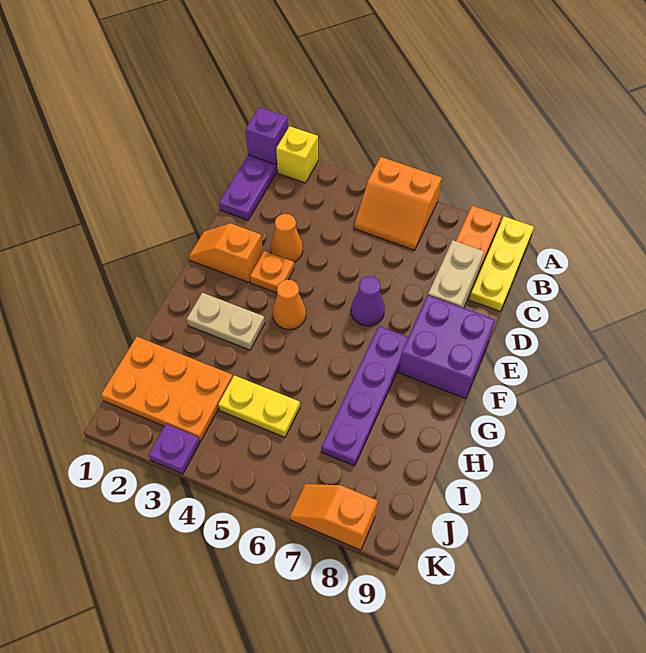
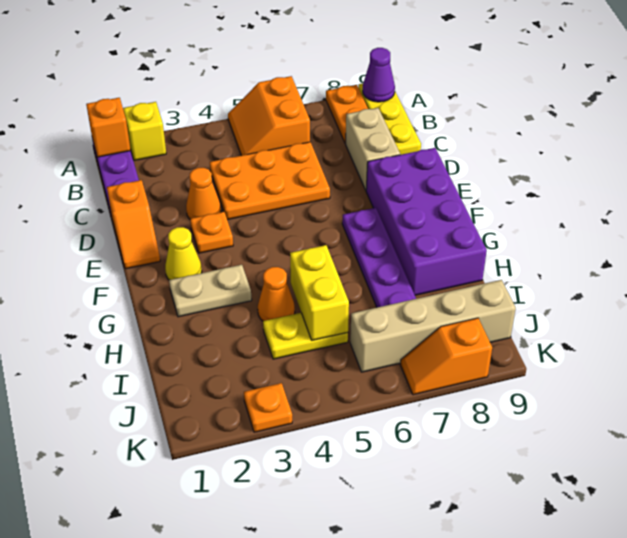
purple brick A1 level 2 -> orange brick A1 level 2
orange slope A5:B6 level 1 top A -> orange slope A5:B6 level 1 top 6
orange slope E1:E2 level 1 top 2 -> orange slope D1:E1 level 1 top D
purple cone E6 level 1 -> purple cone A9 level 2
purple brick E8:F9 level 1 -> purple brick E8:H9 level 1
none -> yellow cone F2 level 1
orange cone F4 level 1 -> orange cone H4 level 1
none -> yellow brick H5:I5 level 2
orange plate I1:J3 level 1 -> orange plate C4:D6 level 1
none -> tan brick J6:J9 level 1
purple plate K3 level 1 -> orange plate K3 level 1

